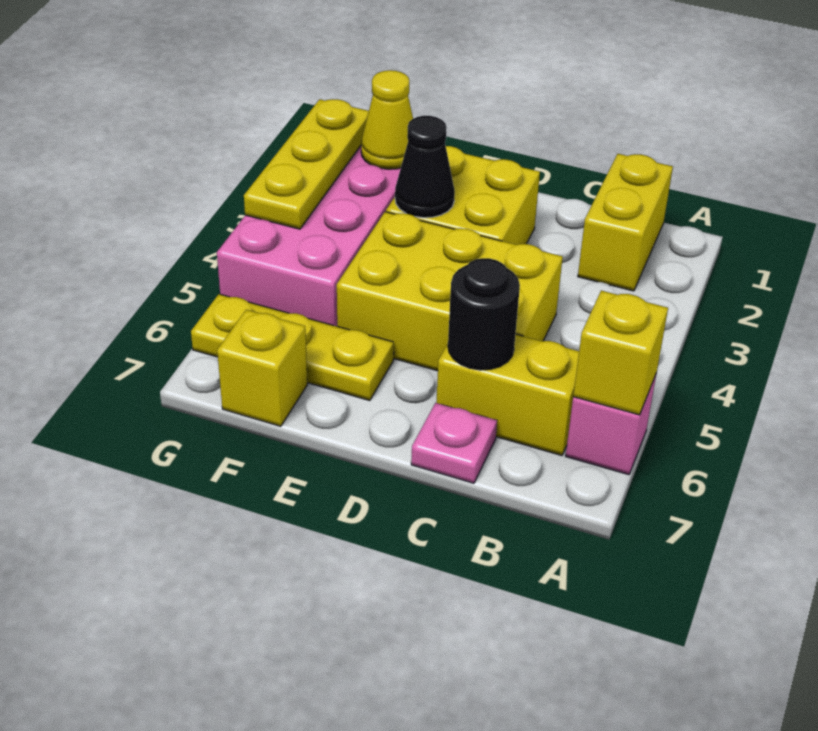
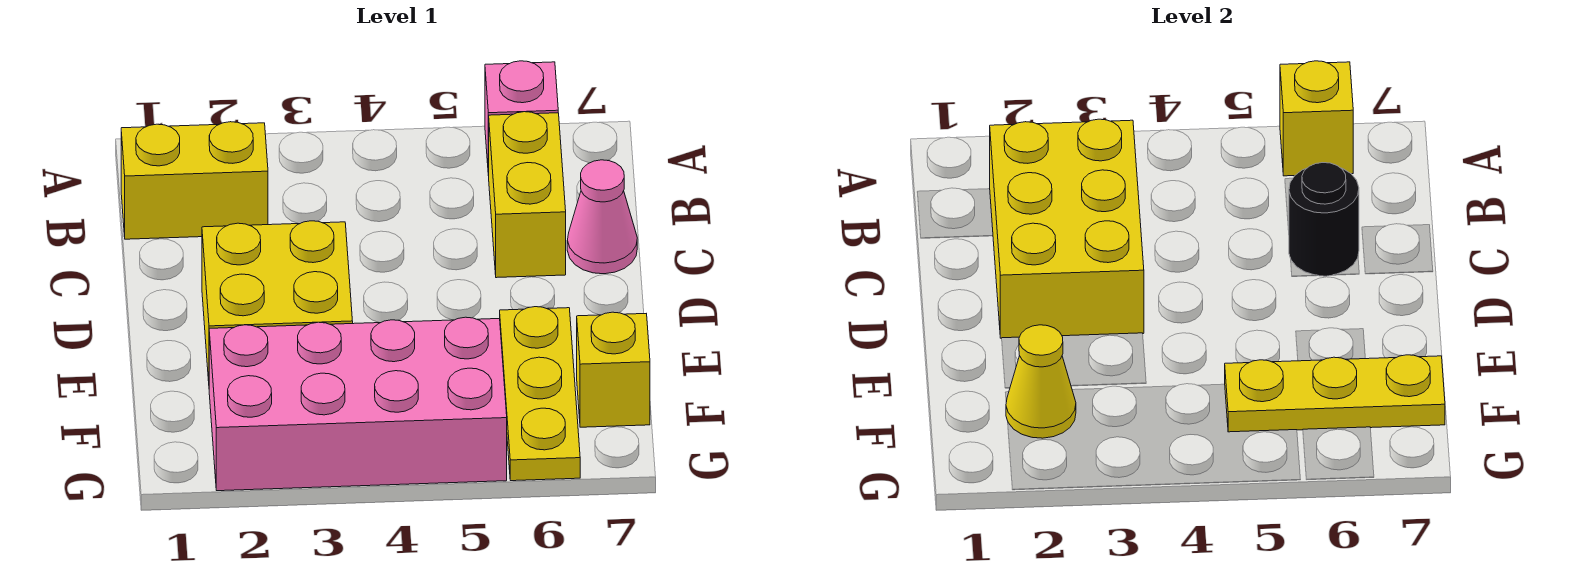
yellow brick C4:E5 level 1 -> yellow brick B2:D3 level 2
pink plate C7 level 1 -> pink cone C7 level 1
black cone E3 level 2 -> none
yellow plate G2:G4 level 2 -> yellow plate F5:F7 level 2

